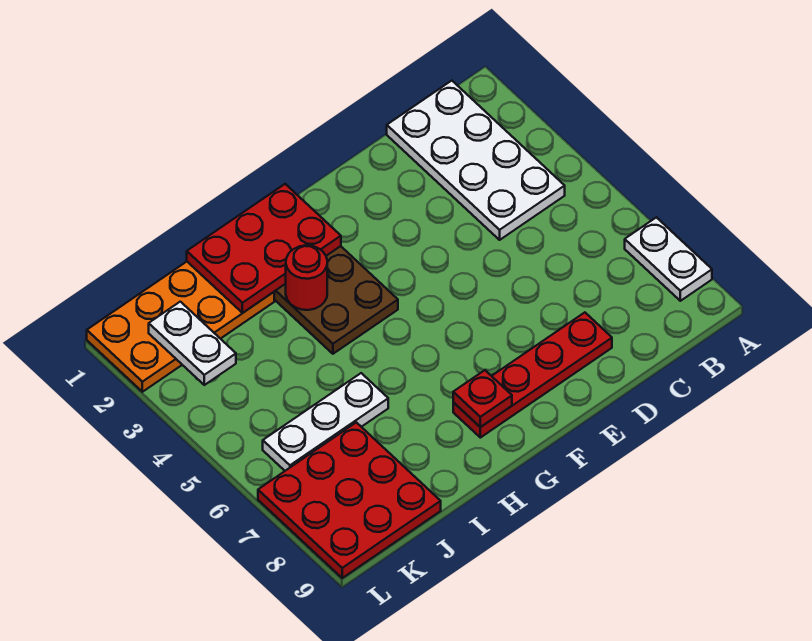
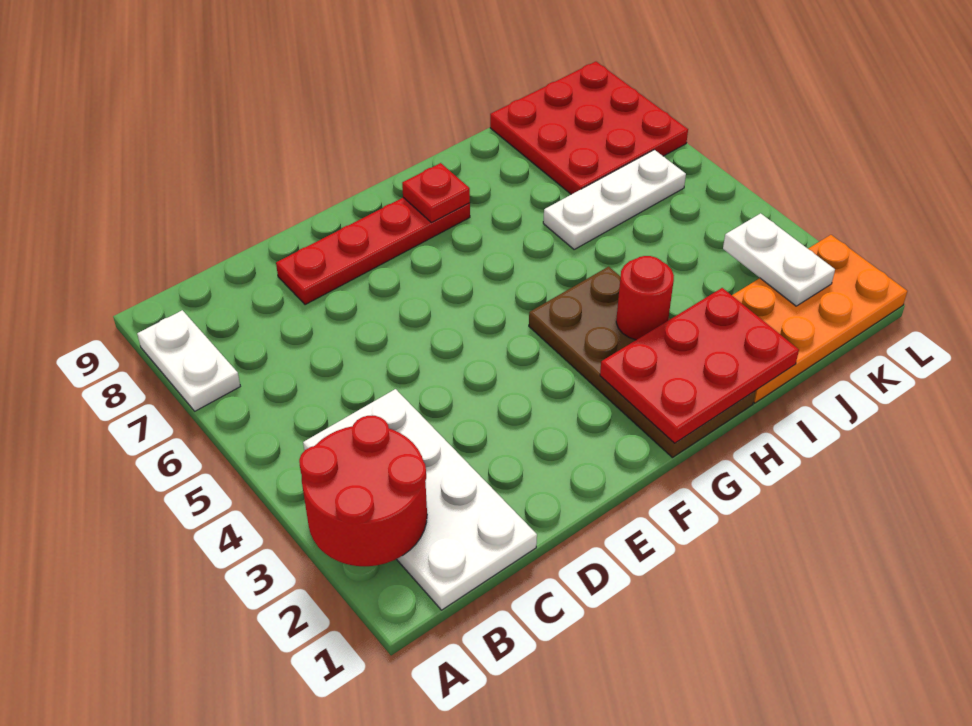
none -> red round brick A2:B3 level 2

